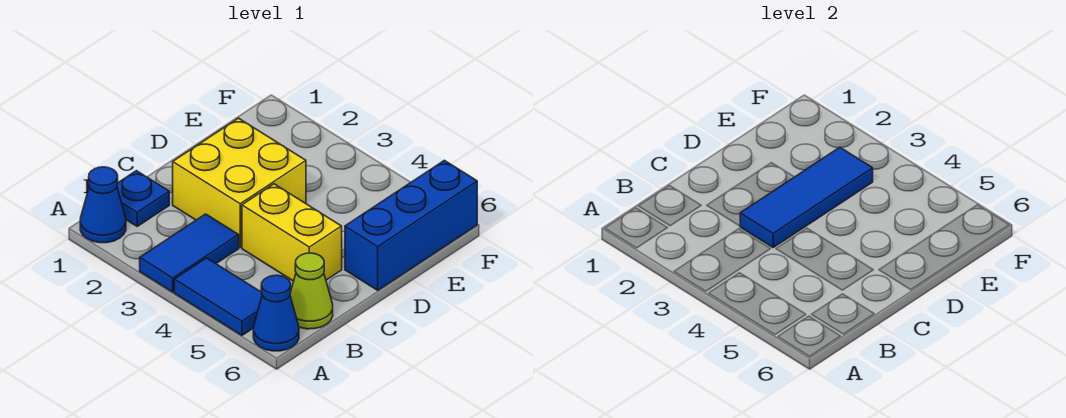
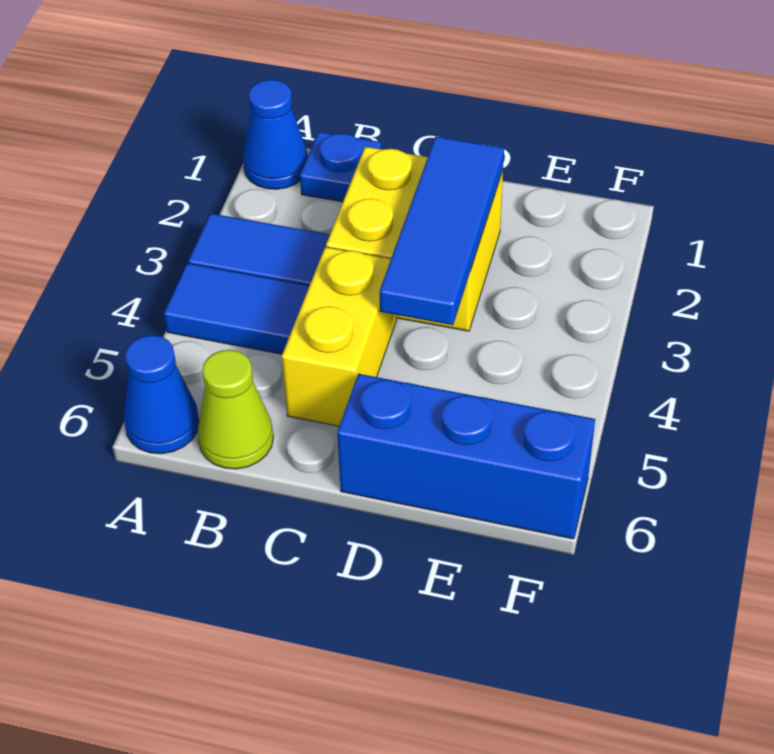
blue tile A4:A5 level 1 -> blue tile A4:B4 level 1
blue tile C3:E3 level 2 -> blue tile D2:D4 level 2

